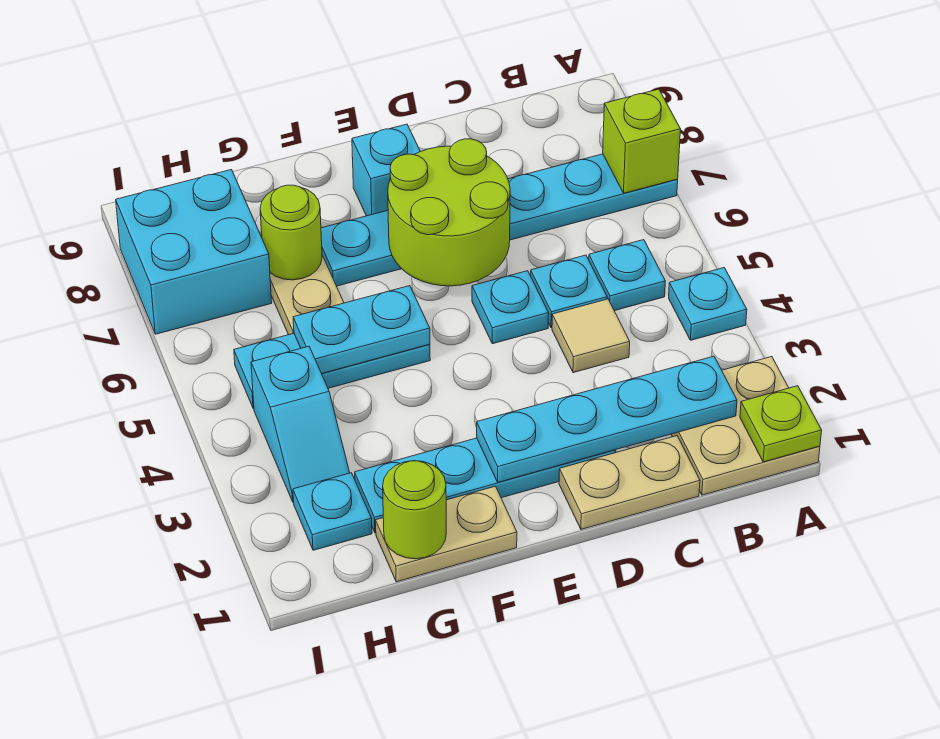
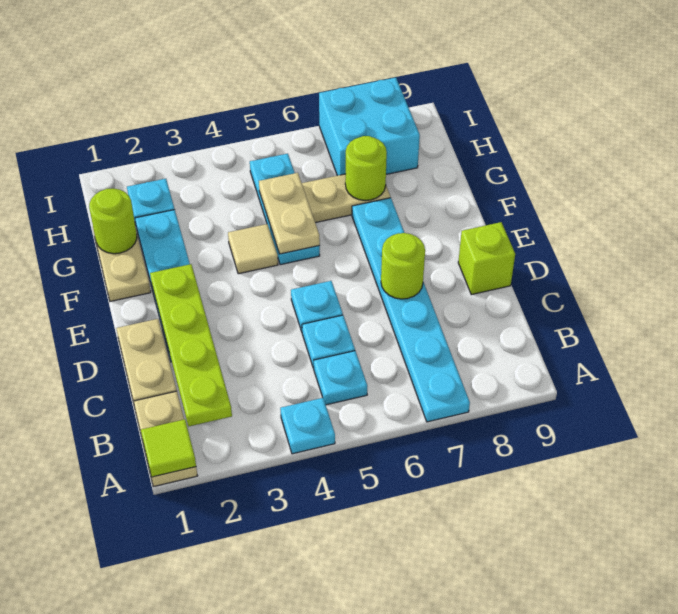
tan plate A1:B2 level 1 -> tan plate A1:B1 level 1
lime plate A1 level 2 -> lime tile A1 level 2
lime brick A7 level 2 -> lime brick D9 level 1
cyan plate B2:E2 level 2 -> lime plate B2:E2 level 2
tan tile C4 level 1 -> tan tile F4 level 1
lime round brick D6:E7 level 2 -> lime round brick D7 level 2
cyan brick E8 level 1 -> none
cyan plate F5:G5 level 2 -> tan plate F5:G5 level 2
cyan slope H3:H4 level 1 top 4 -> none

